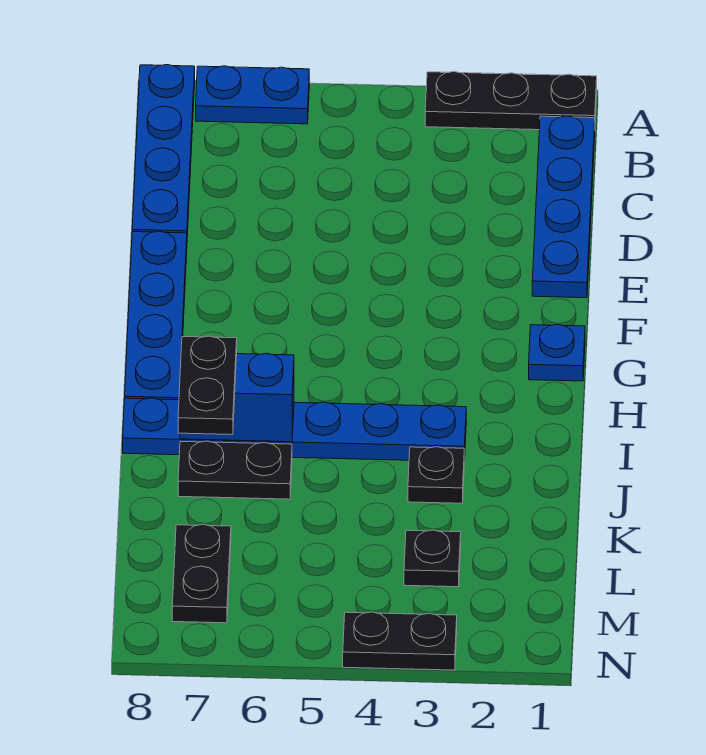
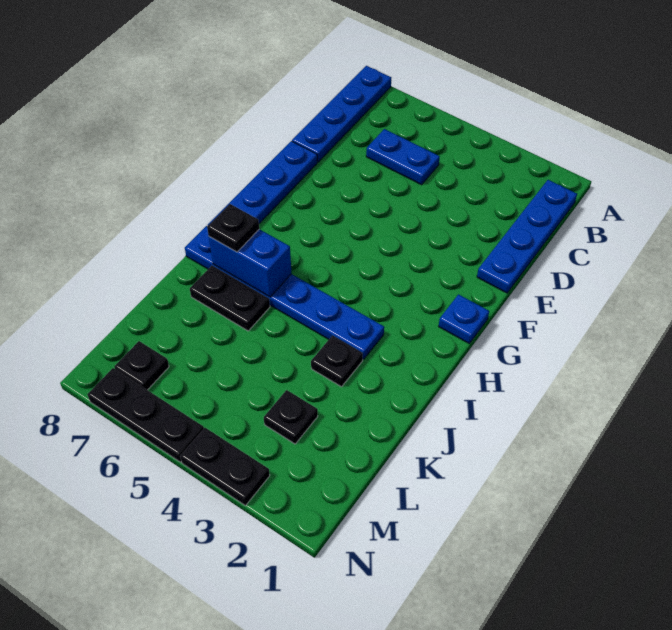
black plate A1:A3 level 1 -> black plate N5:N7 level 1
blue plate A6:A7 level 1 -> blue plate C5:C6 level 1
black plate I7:J7 level 3 -> black plate I7 level 3
black plate L7:M7 level 1 -> black plate M7 level 1

